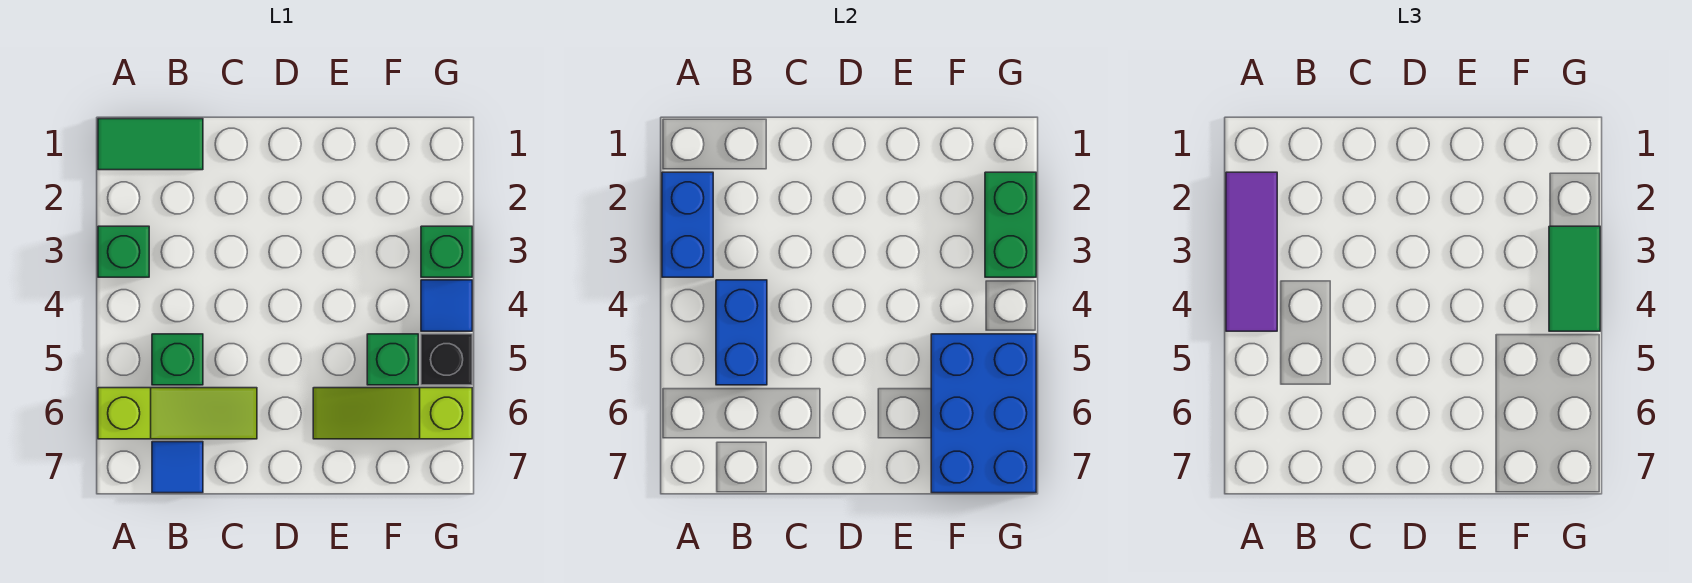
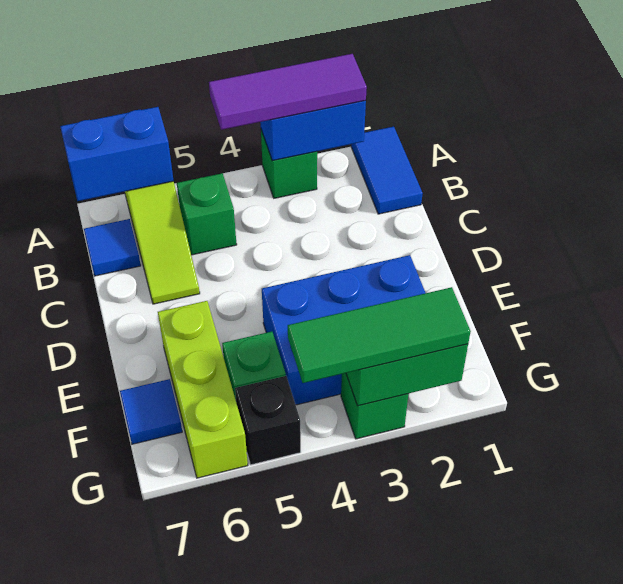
green tile A1:B1 level 1 -> blue tile A1:B1 level 1
blue brick B4:B5 level 2 -> blue brick A6:A7 level 2
lime slope E6:G6 level 1 top G -> lime brick E6:G6 level 1
blue brick F5:G7 level 2 -> blue brick E2:F4 level 1
green tile G3:G4 level 3 -> green tile G2:G4 level 3
blue tile G4 level 1 -> blue tile F7 level 1

